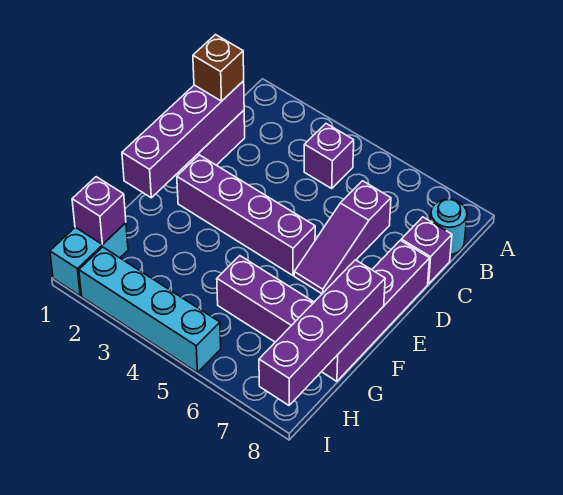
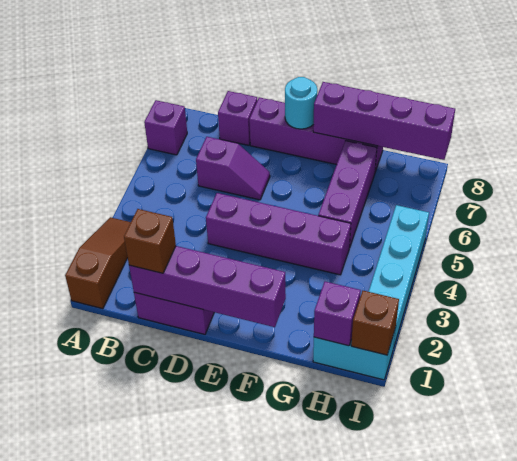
none -> brown slope A1:A3 level 1 top 1
purple brick B4 level 1 -> purple brick A7 level 1
cyan round brick B8 level 1 -> cyan round brick E8 level 2
purple slope C6:E6 level 1 top C -> purple slope C6:D6 level 1 top C
purple brick E2:E5 level 1 -> purple brick D4:G4 level 1
none -> brown brick I1 level 2

